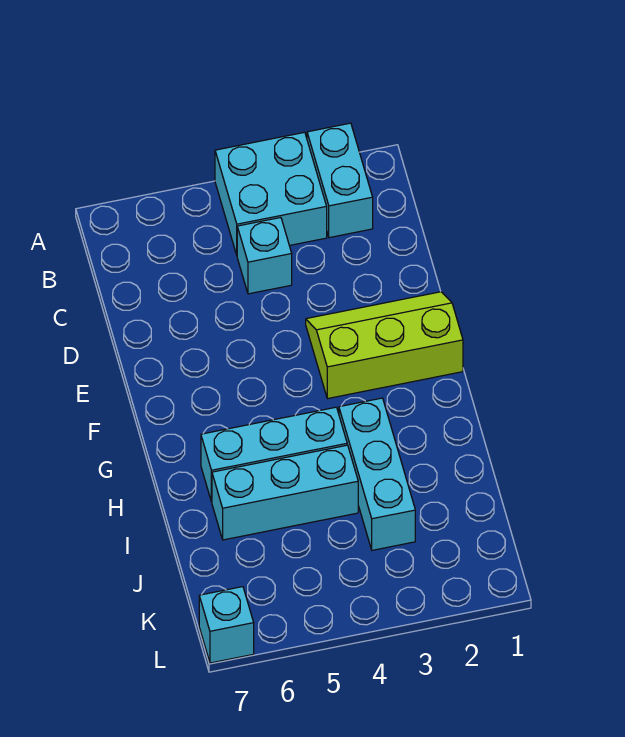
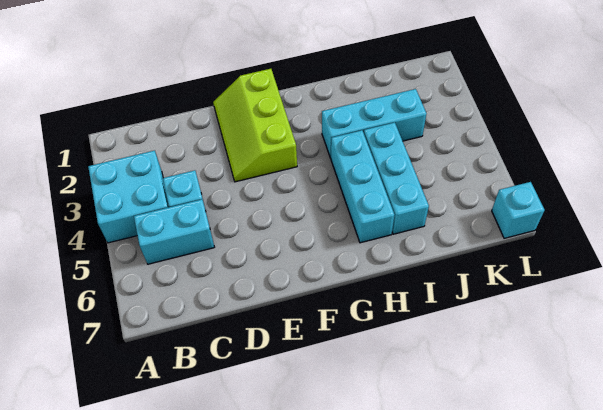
cyan brick A2:B2 level 1 -> cyan brick B5:C5 level 1

